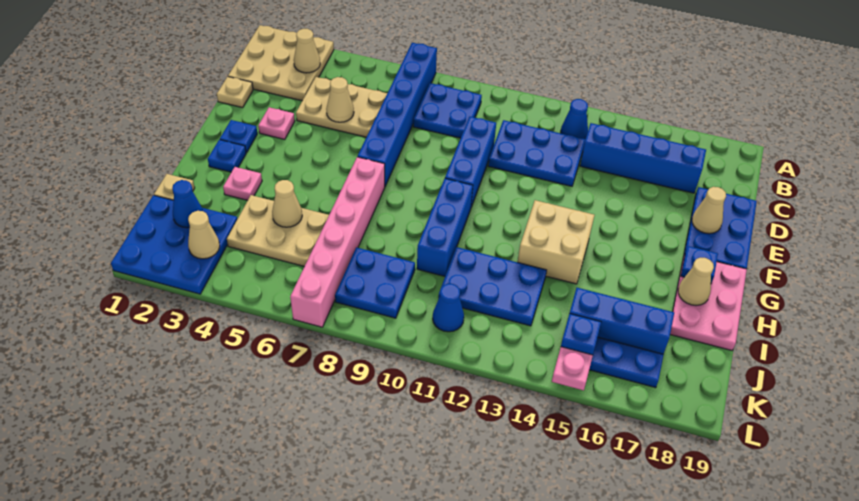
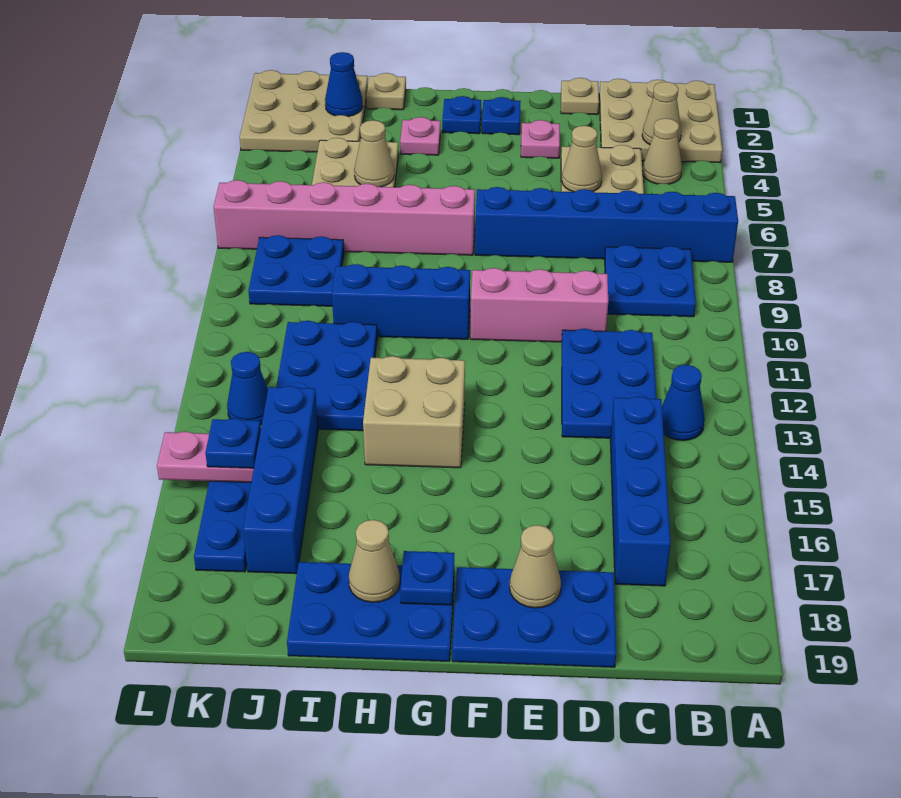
blue brick D10:F10 level 1 -> pink brick D10:F10 level 1
pink plate G18:I19 level 1 -> blue plate G18:I19 level 1
blue plate J1:L3 level 1 -> tan plate J1:L3 level 1
blue brick J15:J17 level 1 -> blue brick J14:J17 level 1
tan cone K3 level 2 -> tan cone B4 level 1
blue cone K11 level 1 -> blue cone K13 level 1

